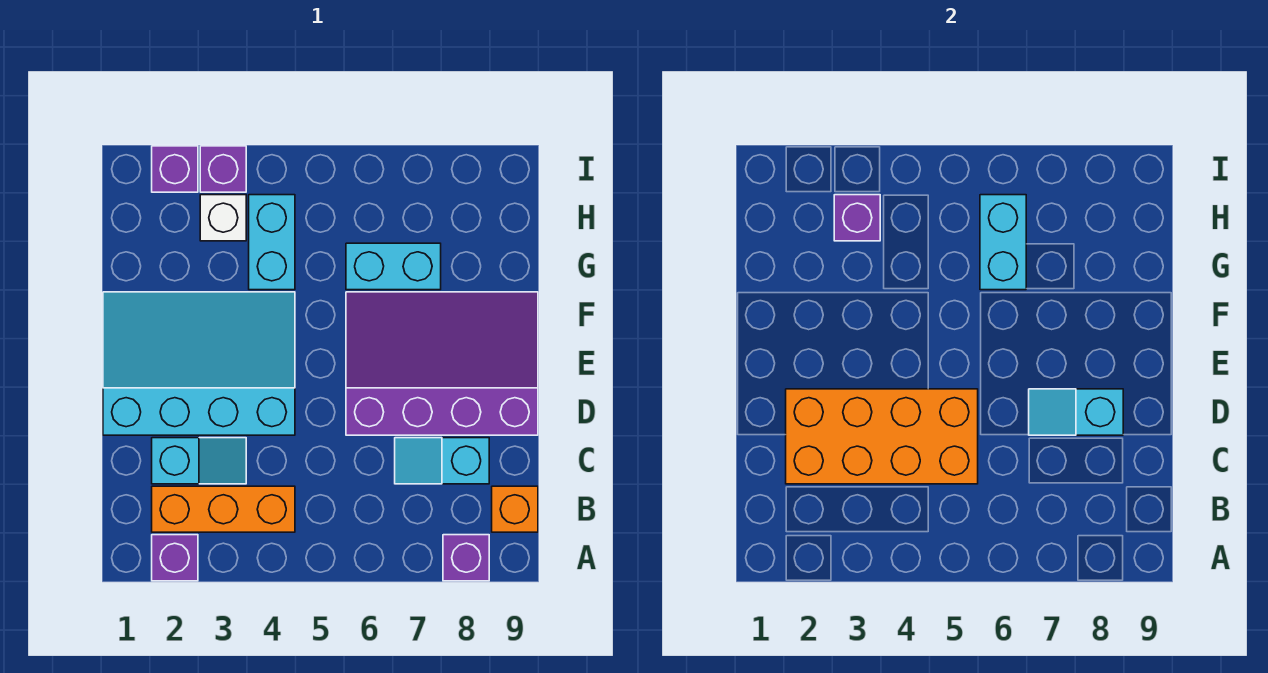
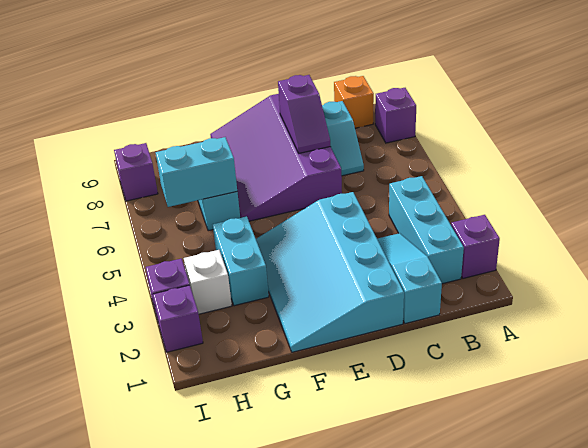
orange brick B2:B4 level 1 -> cyan brick B2:B4 level 1
cyan slope C2:C3 level 1 top 2 -> cyan slope C1:C3 level 1 top 1
orange brick C2:D5 level 2 -> none
cyan slope D7:D8 level 2 top 8 -> purple slope D7:D8 level 2 top 8
cyan brick G4:H4 level 1 -> cyan brick G3:G4 level 1
purple brick H3 level 2 -> purple brick I8 level 1

